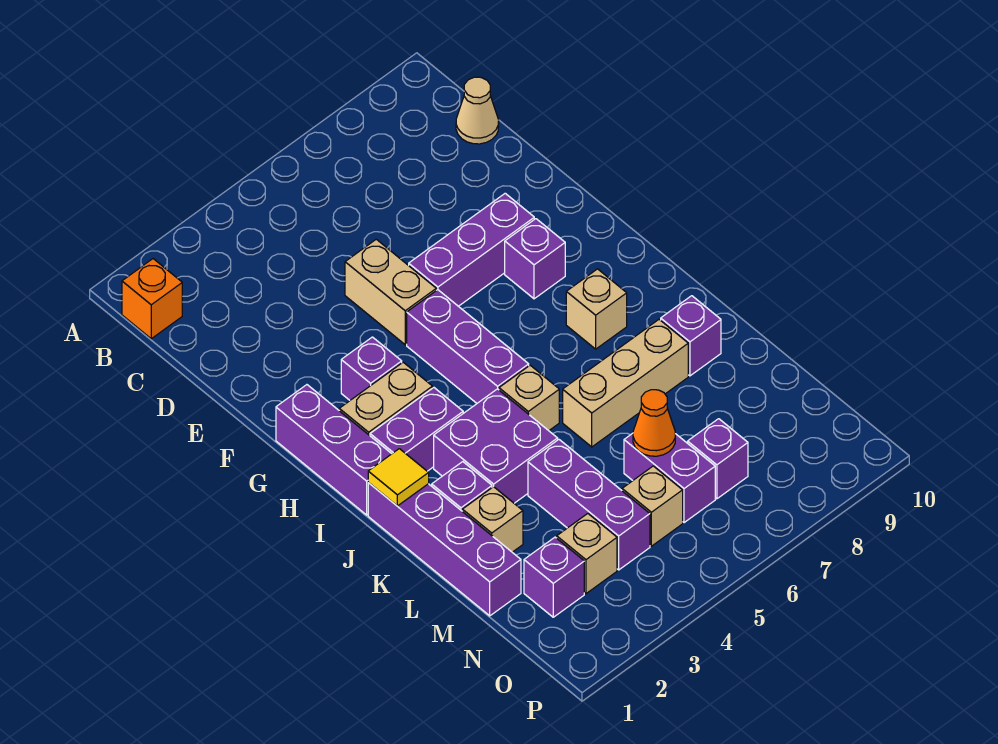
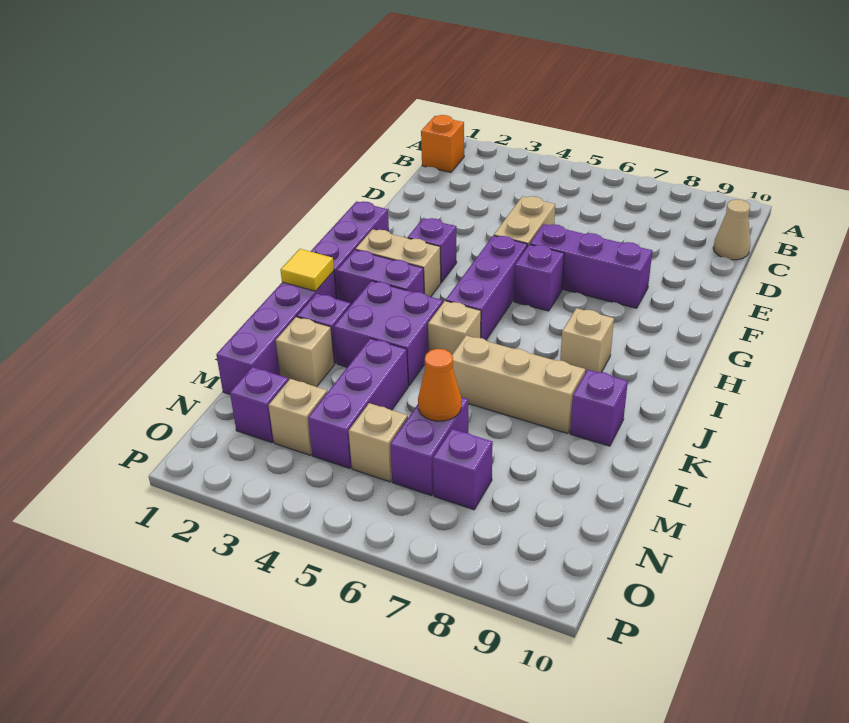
purple brick G8 level 1 -> purple brick G6 level 1

